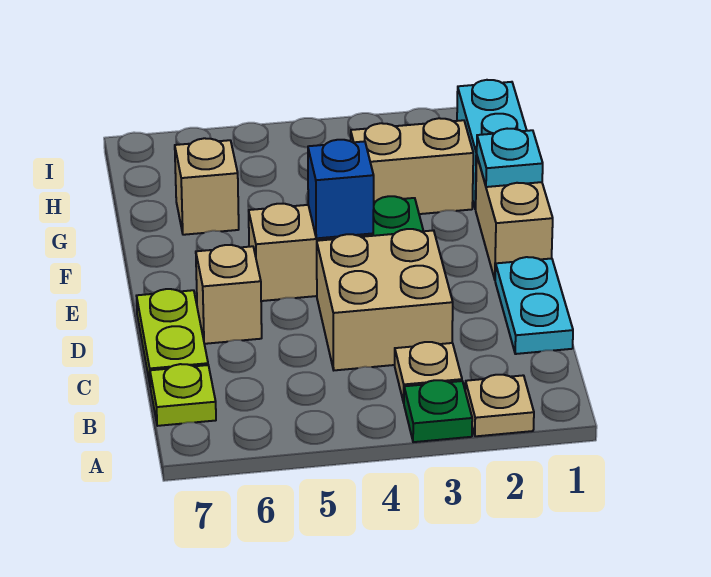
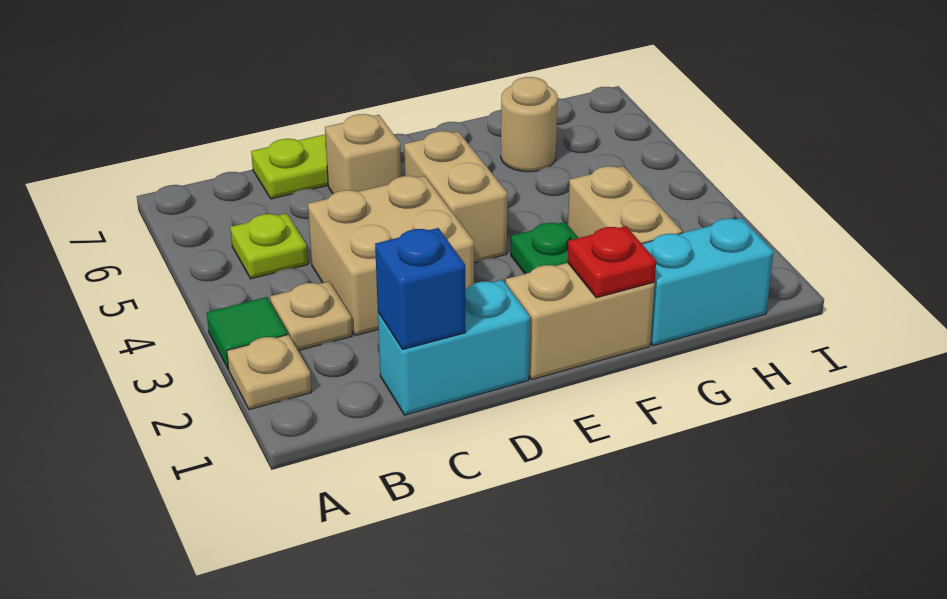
green plate A3 level 1 -> green tile A3 level 1
lime plate B7 level 1 -> lime plate B5 level 1
cyan plate C1:D1 level 1 -> cyan brick C1:D1 level 1
blue brick E4 level 2 -> blue brick C1 level 2
cyan plate F1 level 2 -> red plate F1 level 2
tan brick G6 level 1 -> tan round brick G6 level 1

